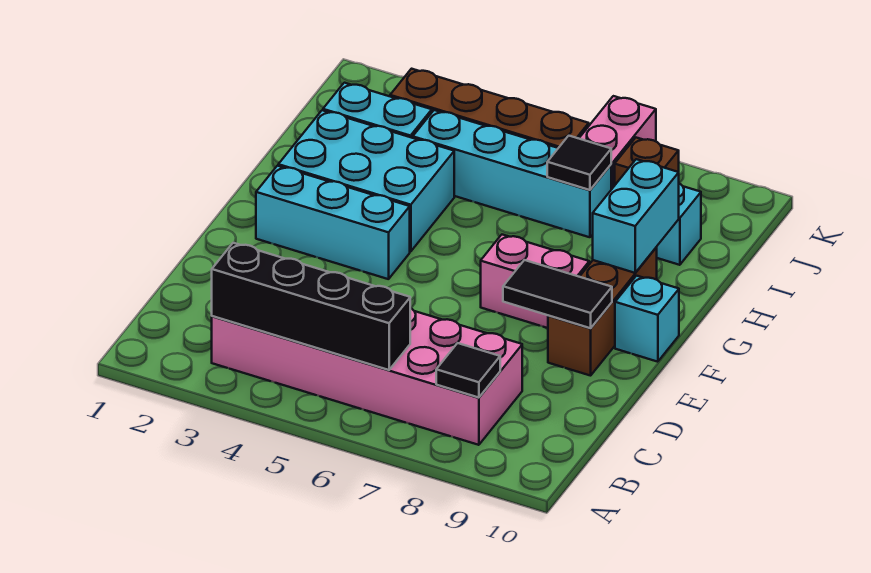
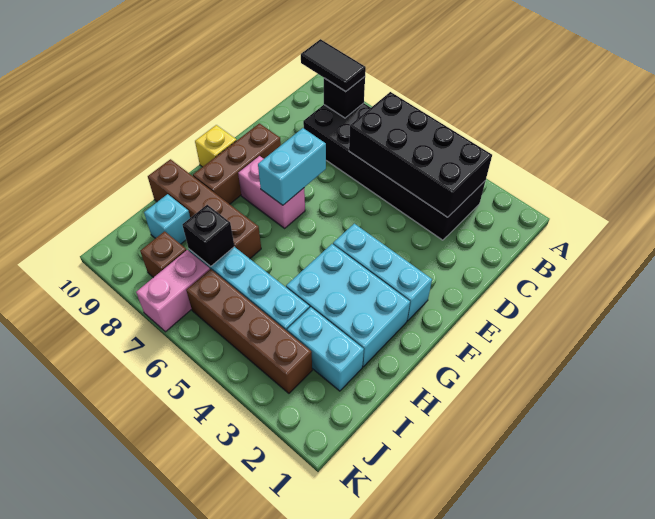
pink brick B3:C8 level 1 -> black brick B3:C8 level 1
black brick B3:B6 level 2 -> black brick B3:C6 level 2
black tile B8 level 2 -> black brick B8 level 2
black tile E8:E9 level 2 -> black tile B8:B9 level 3
cyan brick F10 level 1 -> yellow brick F10 level 1
cyan brick G9:H9 level 2 -> cyan brick E7:F7 level 2
none -> brown brick H7:H10 level 1
black tile I7 level 2 -> black brick I7 level 2

